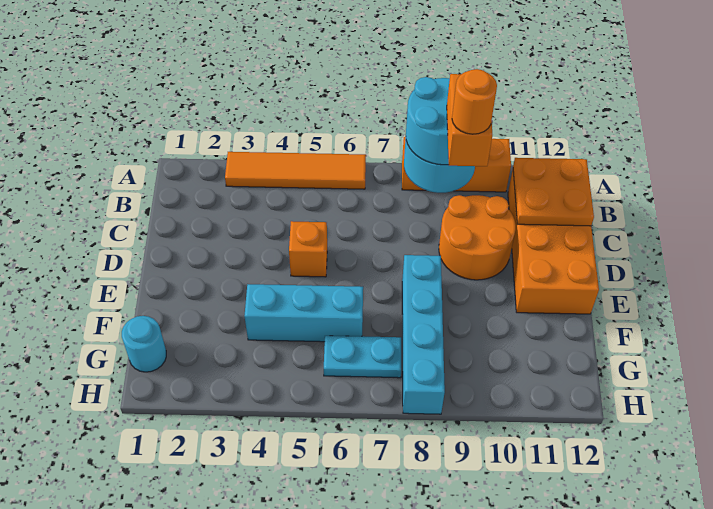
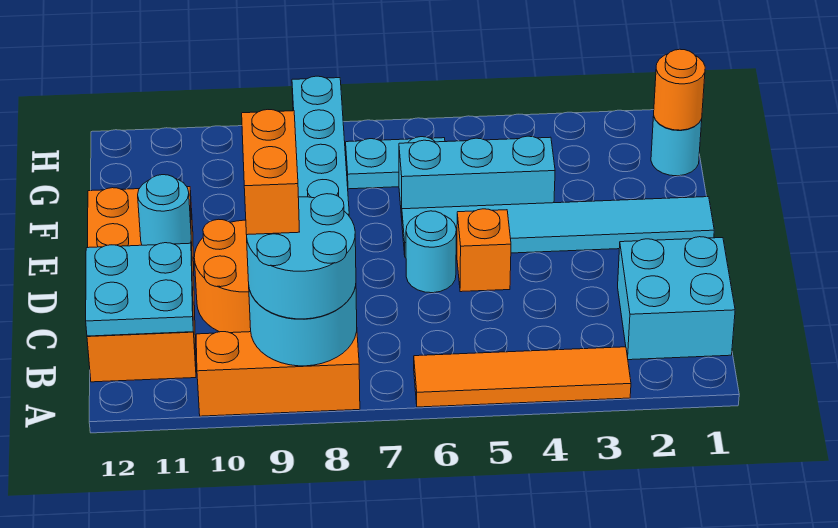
none -> cyan brick B1:C2 level 1
orange plate B11:C12 level 2 -> cyan plate B11:C12 level 2
orange round brick C9 level 5 -> orange round brick G1 level 2
none -> cyan round brick D6 level 1
none -> cyan round brick D11 level 2
none -> cyan tile E1:E6 level 1

